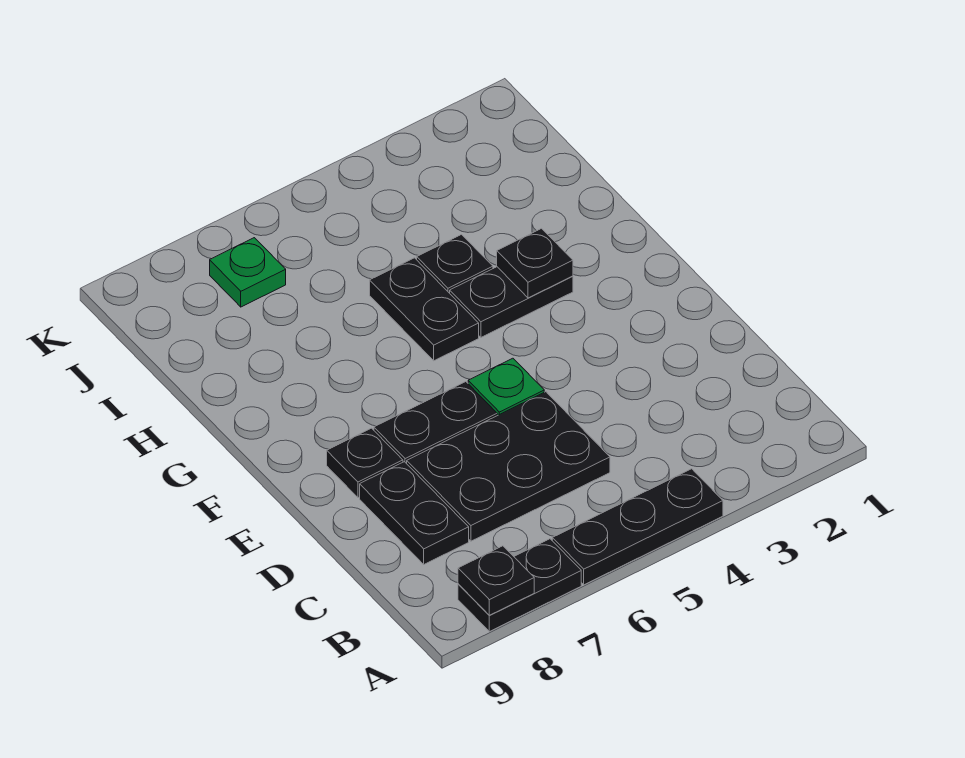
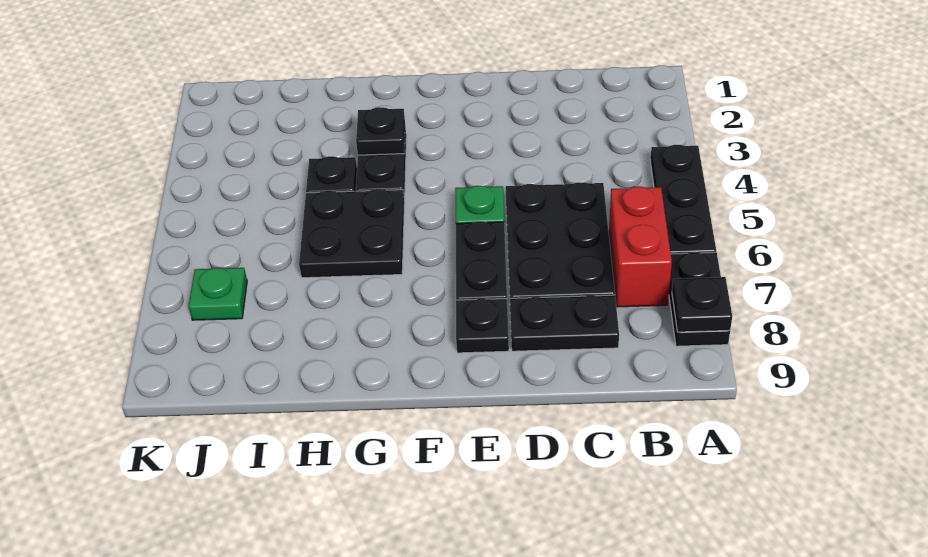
none -> red brick B6:B7 level 1
black plate G5:H5 level 1 -> black plate G5:H6 level 1

